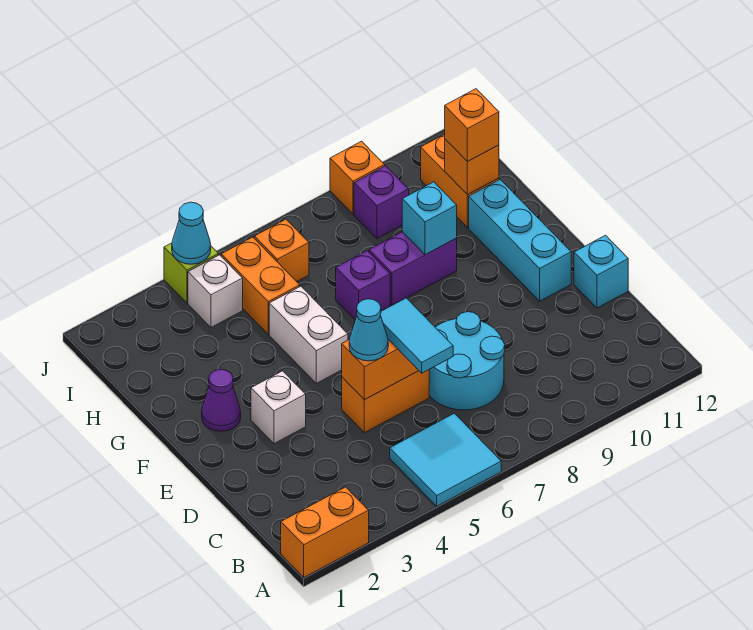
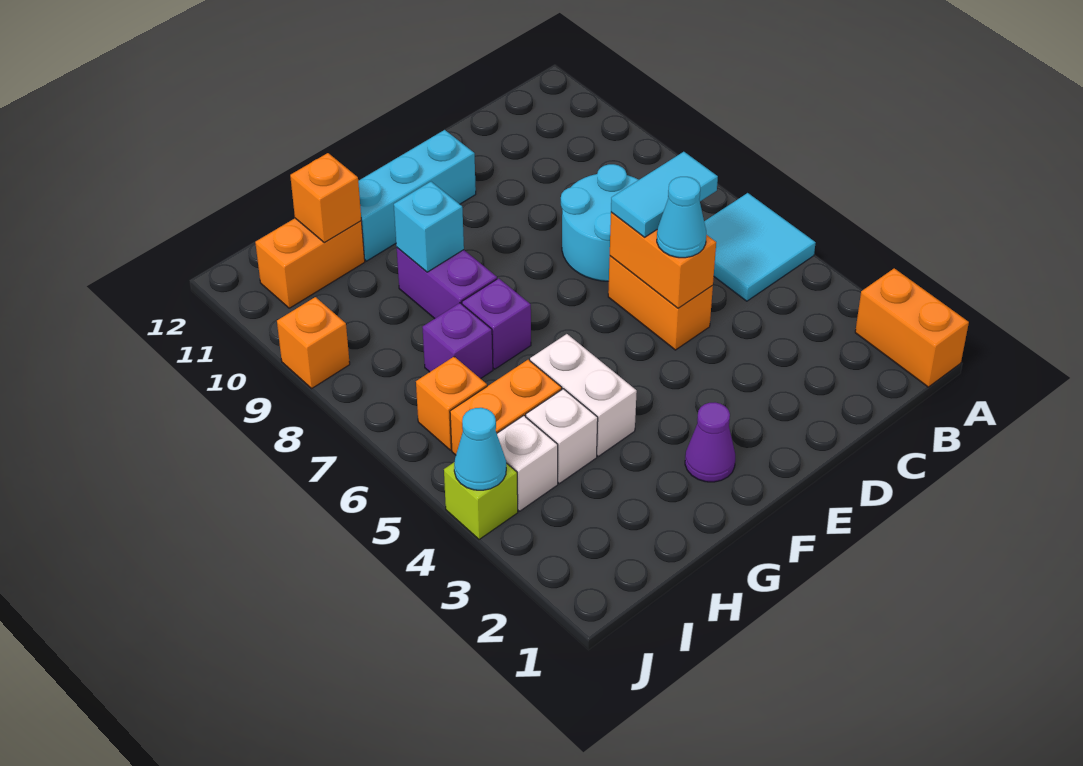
cyan brick D12 level 1 -> none
white brick E3 level 1 -> white brick H4 level 1
white brick F5:G5 level 1 -> white brick G4:G5 level 1
orange brick H11 level 3 -> none
purple brick I9 level 1 -> purple brick H7 level 1

